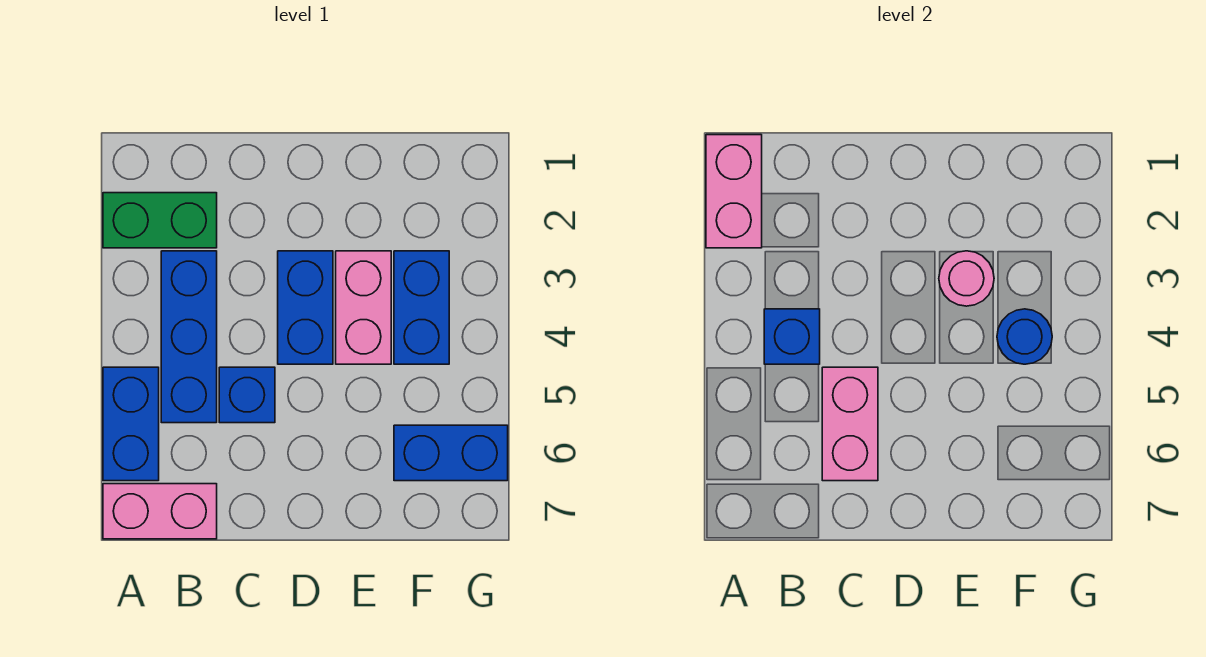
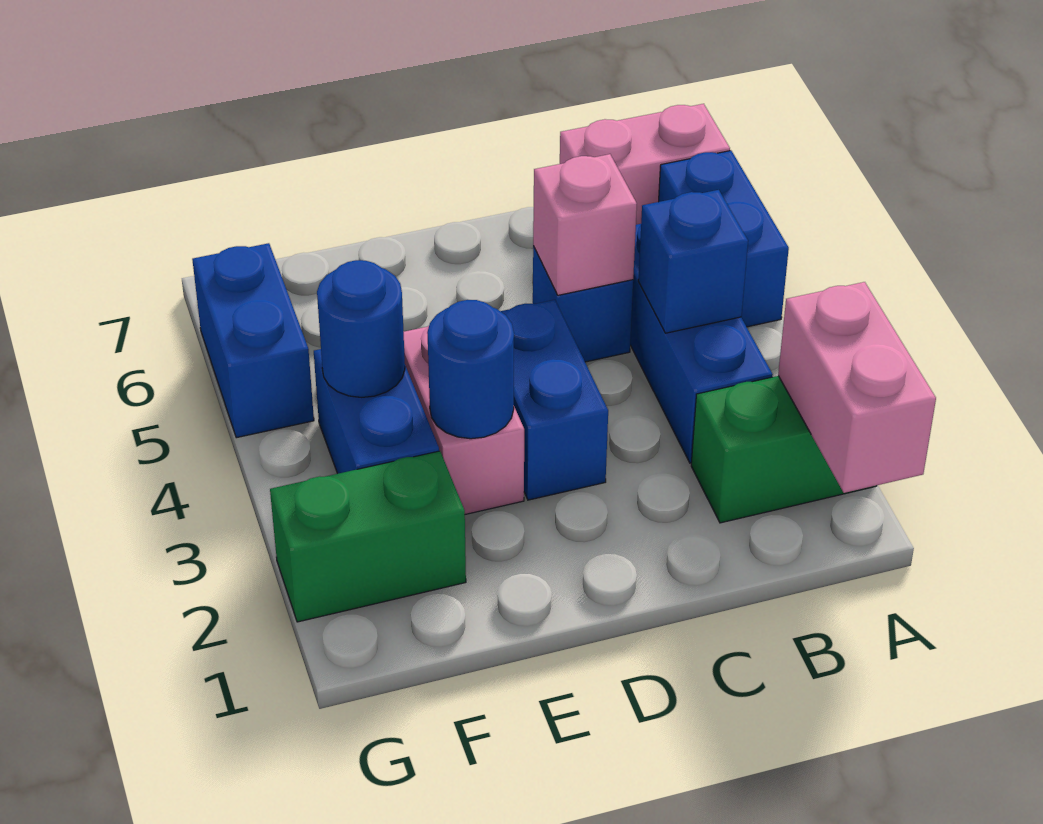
pink brick C5:C6 level 2 -> pink brick C5 level 2
pink round brick E3 level 2 -> blue round brick E3 level 2
none -> green brick F2:G2 level 1
blue brick F6:G6 level 1 -> blue brick G5:G6 level 1

